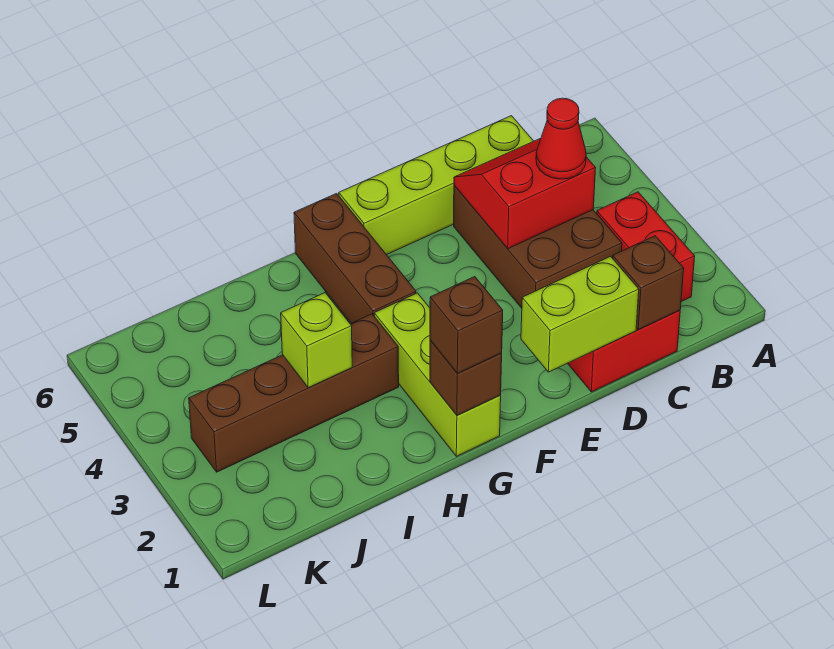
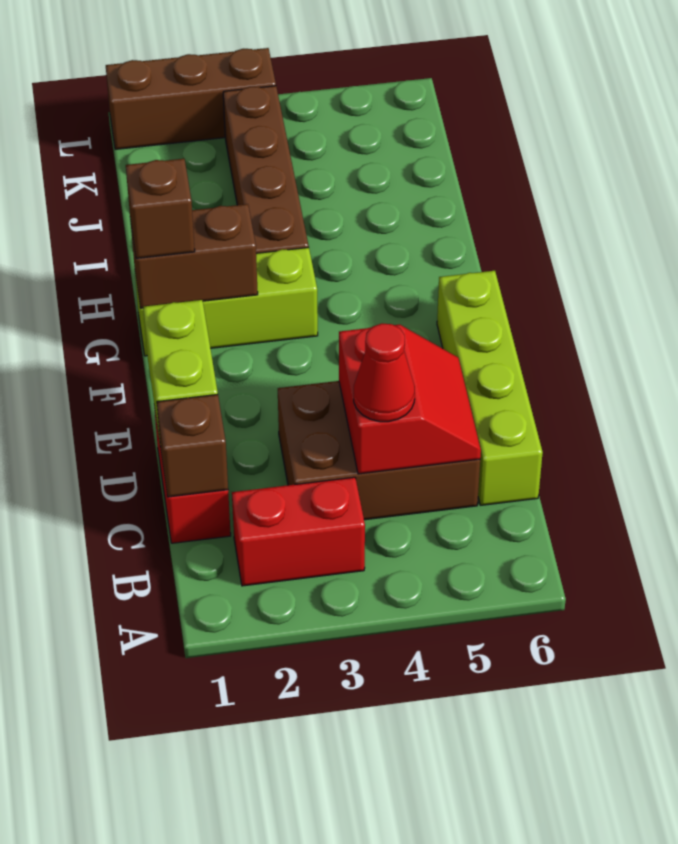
brown brick G1 level 2 -> brown brick G1:G2 level 2
brown brick G4:G6 level 1 -> brown brick L1:L3 level 1
lime brick I3 level 2 -> none

